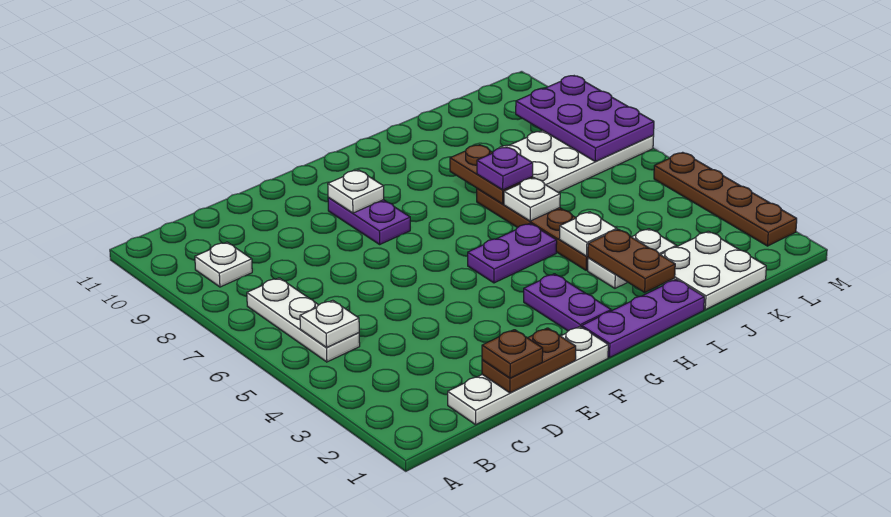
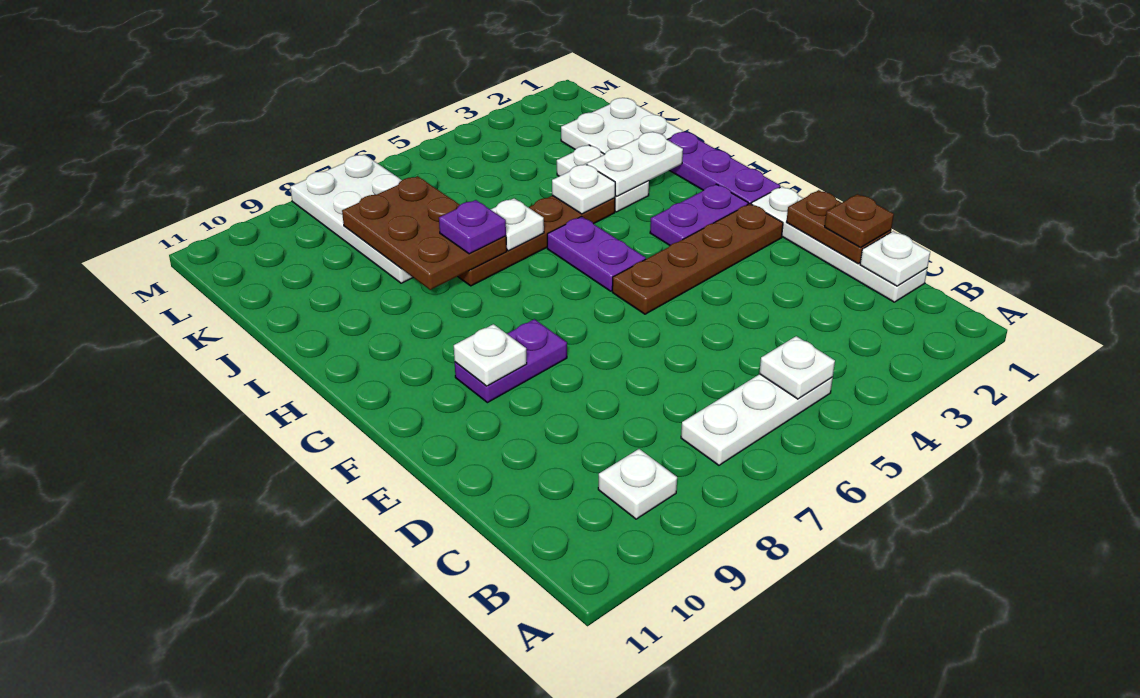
none -> white plate C1 level 2
brown plate I2:I3 level 2 -> white plate I2:I3 level 2
brown plate I7:I8 level 2 -> brown plate I7:K8 level 2
purple plate L7:M9 level 2 -> none
brown plate M2:M5 level 1 -> brown plate F2:F5 level 1

